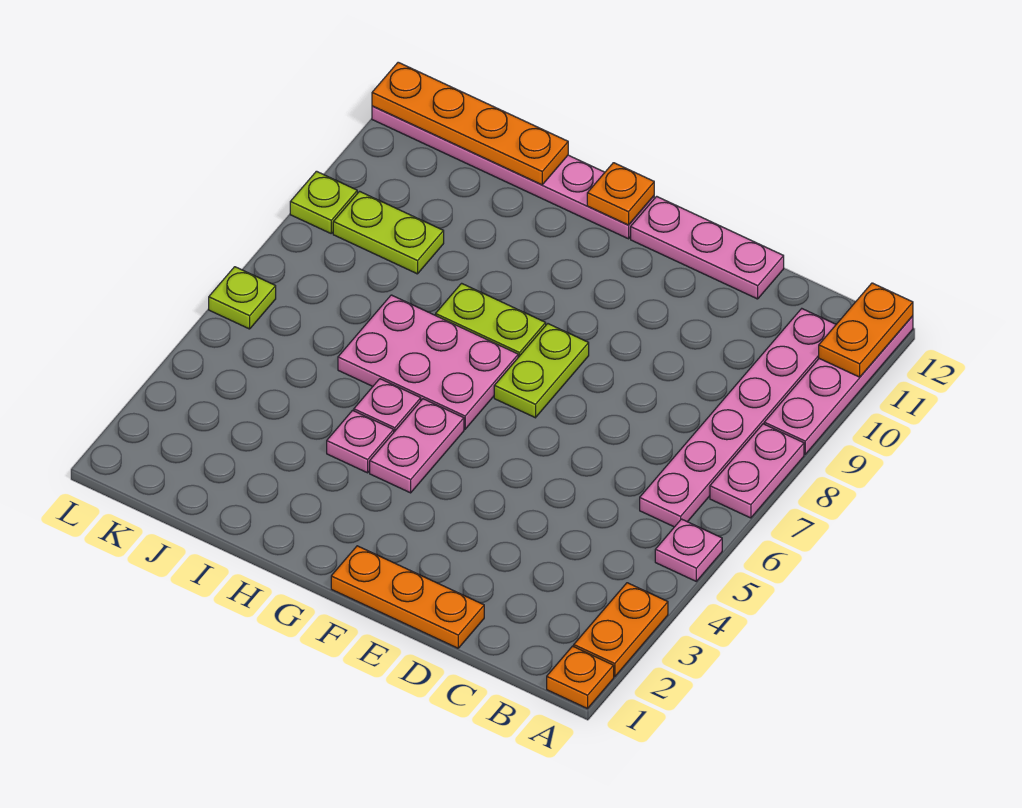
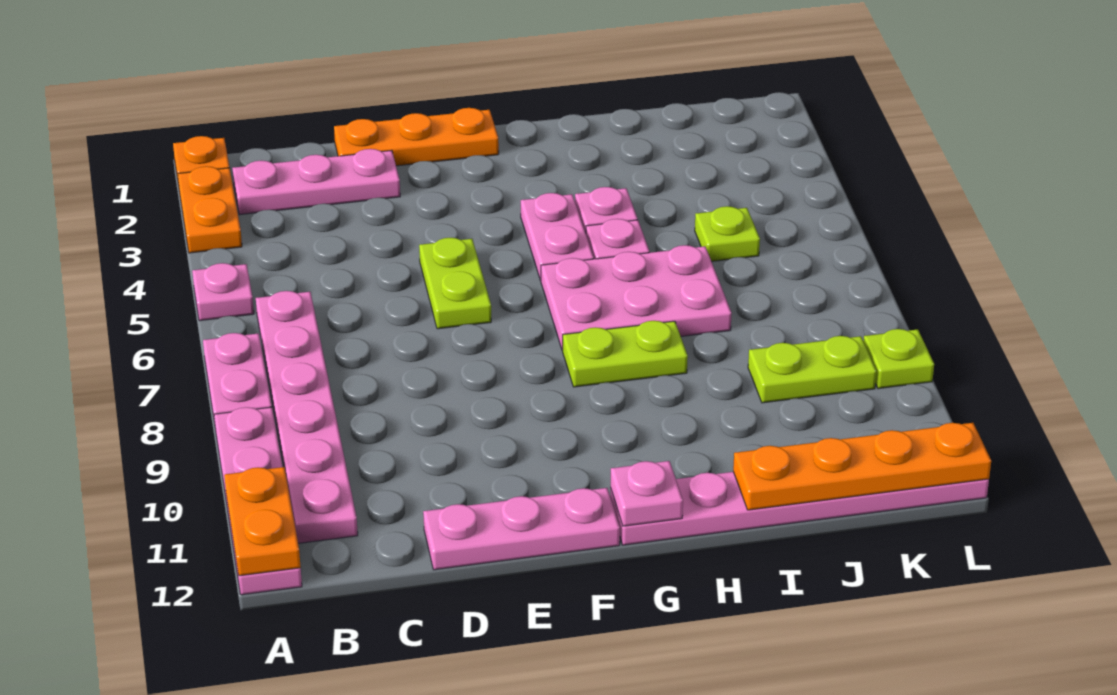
none -> pink plate B2:D2 level 1
lime plate F7:F8 level 1 -> lime plate E5:E6 level 1
orange plate G12 level 2 -> pink plate G12 level 2
lime plate L6 level 1 -> lime plate J5 level 1

